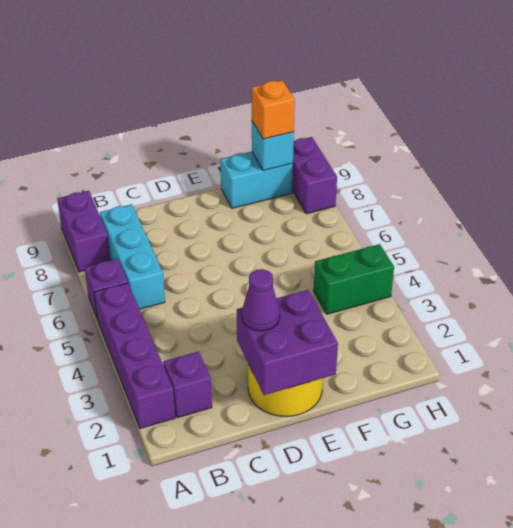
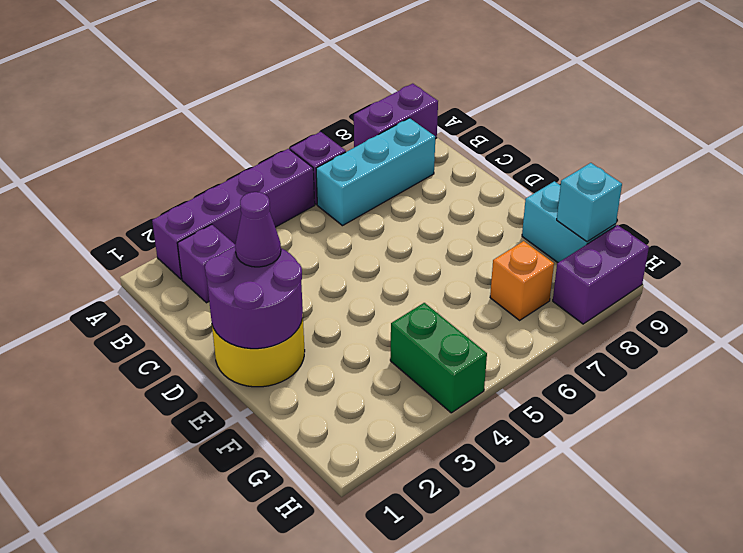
purple brick D1:E2 level 2 -> purple round brick D1:E2 level 2
orange brick G9 level 3 -> orange brick G7 level 1

